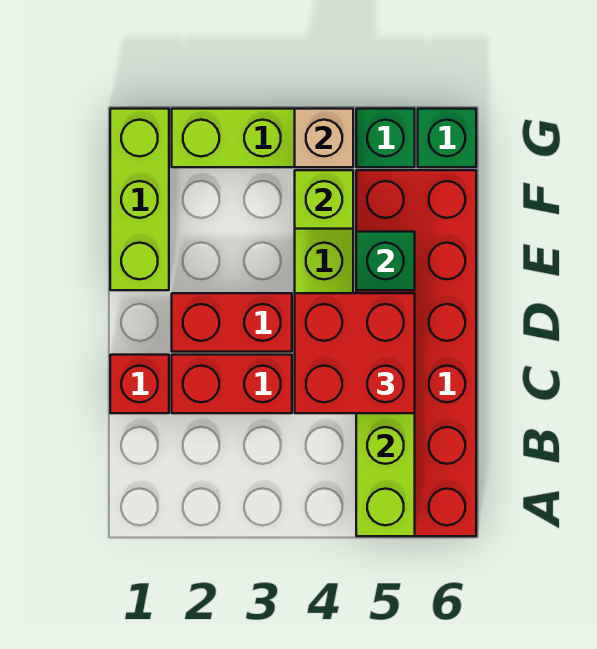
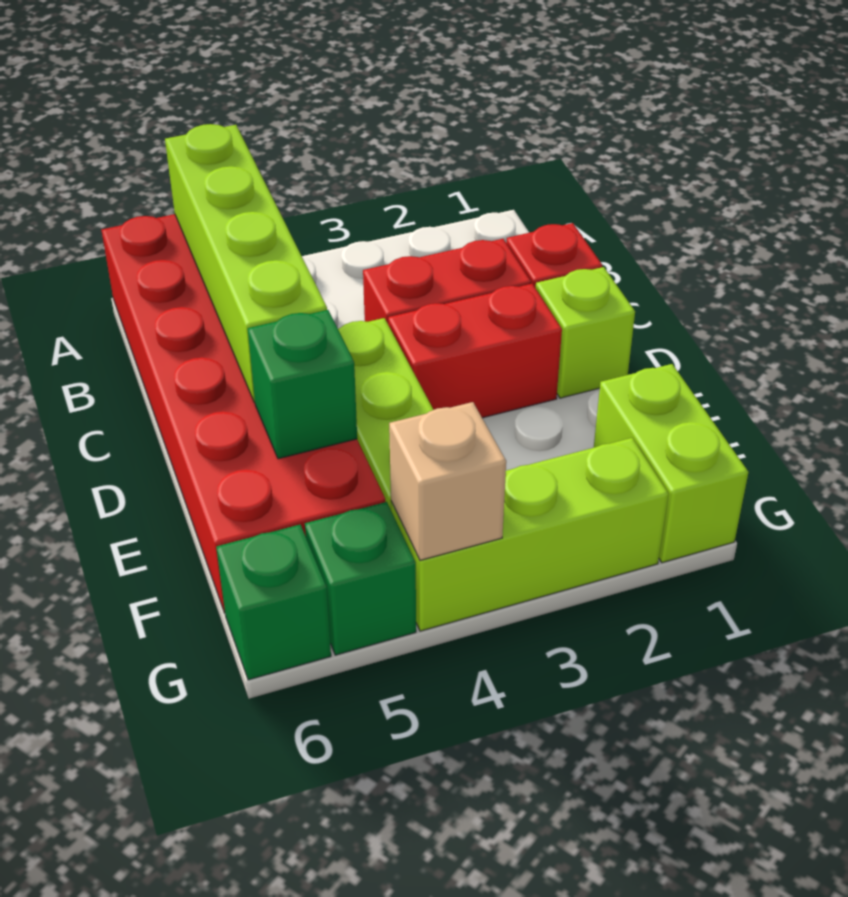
red brick C4:D5 level 3 -> none
lime brick E1:G1 level 1 -> lime brick F1:G1 level 1
lime brick F4 level 2 -> lime brick D1 level 1

